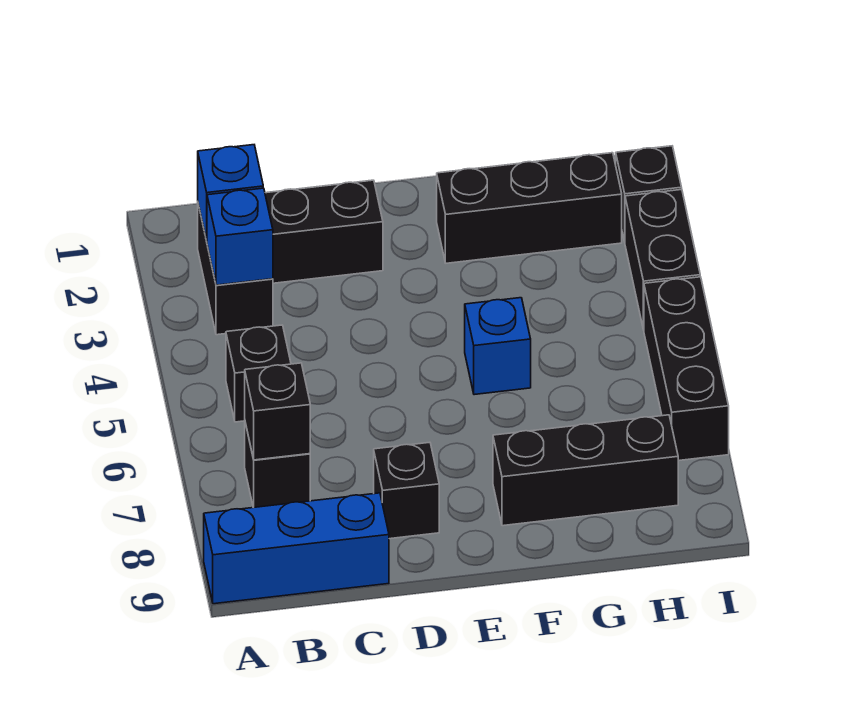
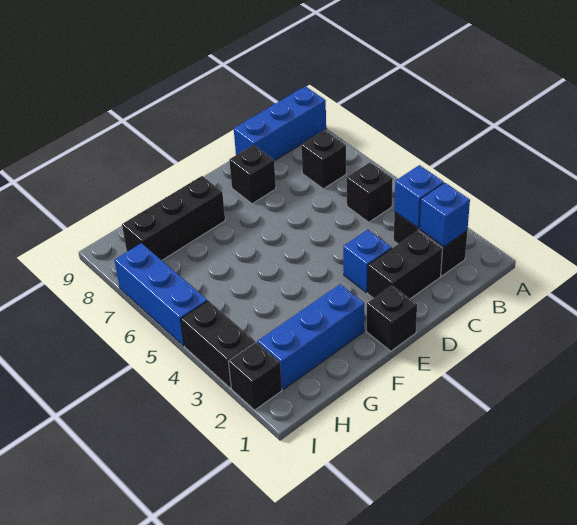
black brick B7 level 2 -> black brick E1 level 1
black brick F2:H2 level 1 -> blue brick F2:H2 level 1
blue brick F5 level 1 -> blue brick D3 level 1
black brick I5:I7 level 1 -> blue brick I5:I7 level 1

